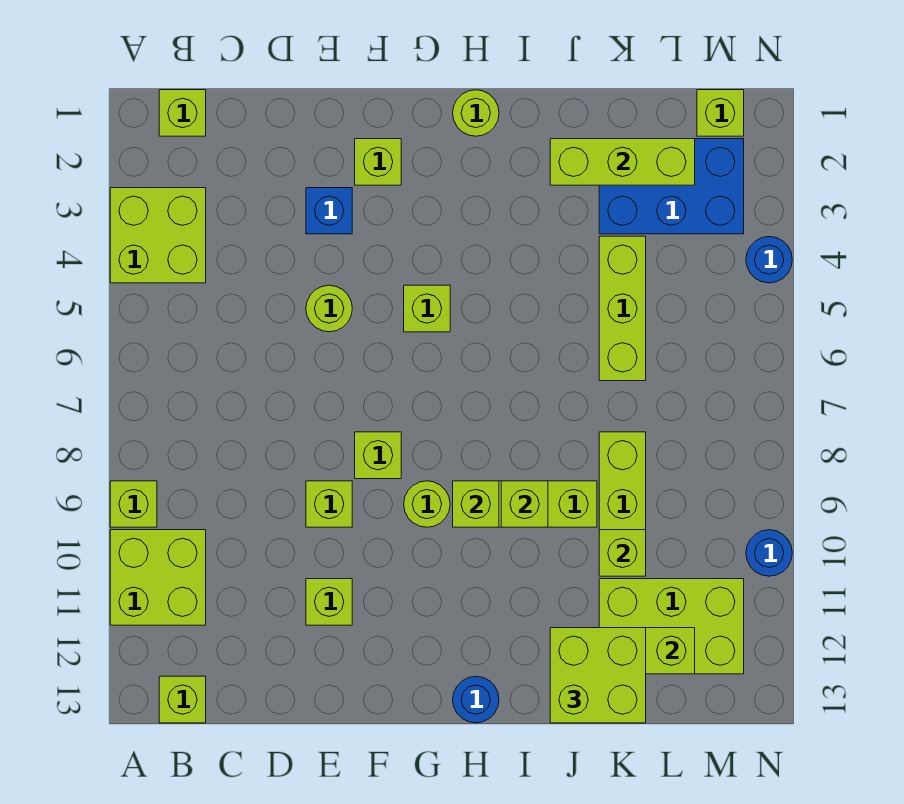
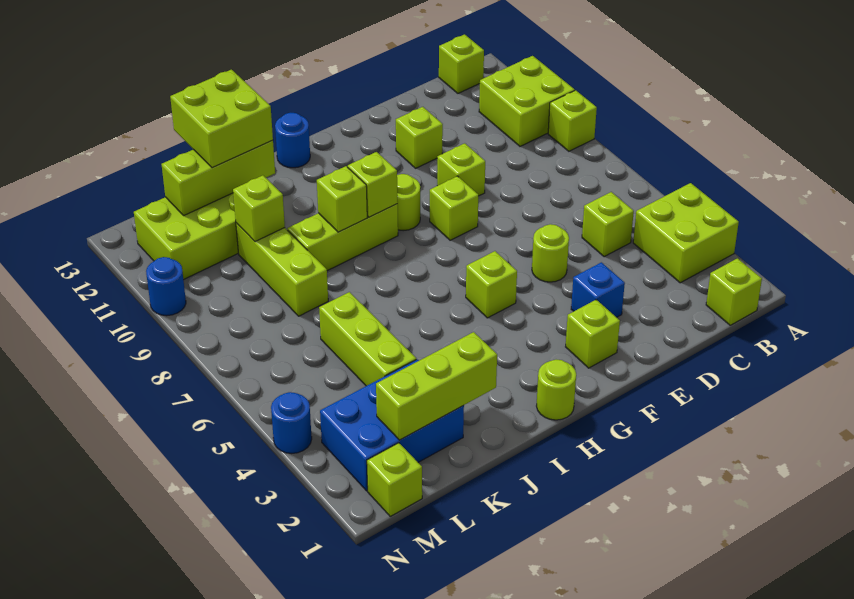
none -> lime brick C5 level 1

